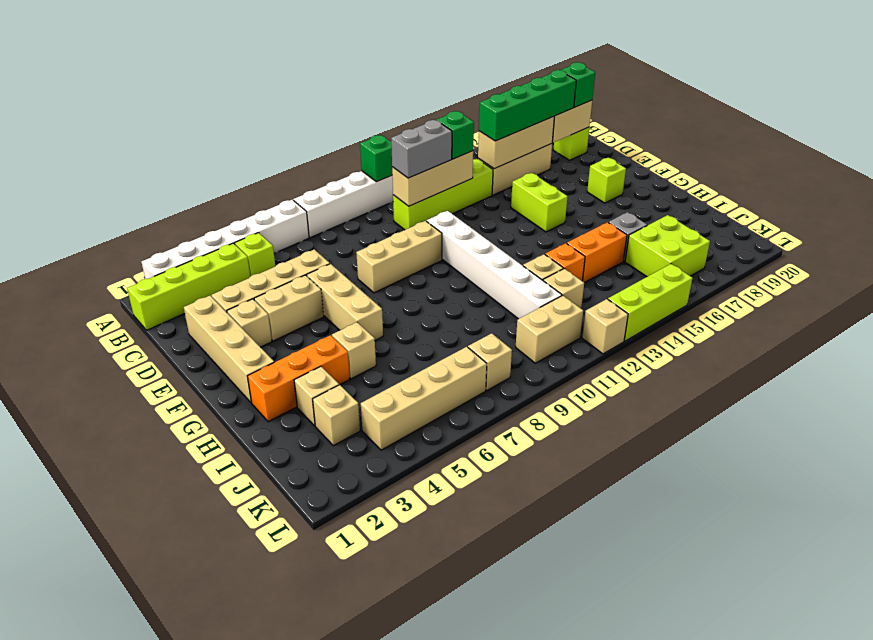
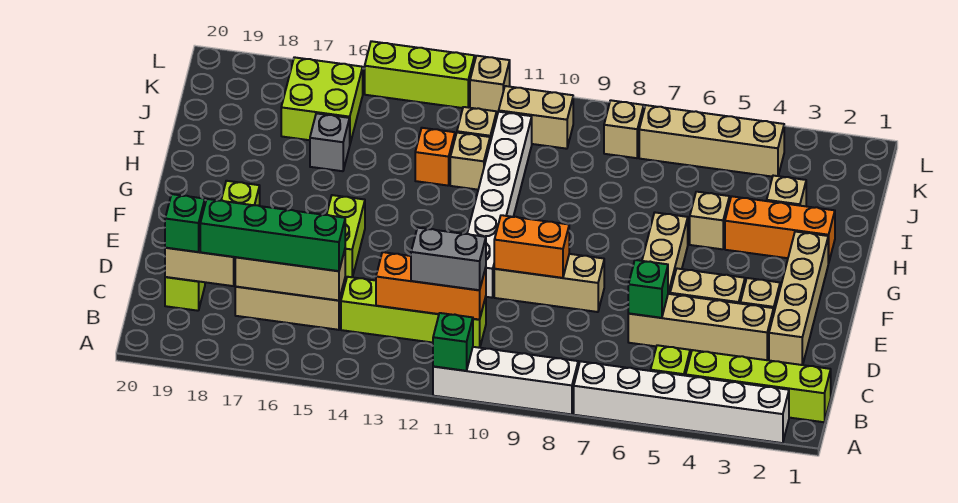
tan brick C11:C13 level 2 -> orange brick C11:C13 level 2
green brick C13 level 3 -> green brick D6 level 2
orange brick I14:I15 level 1 -> orange brick E9:E10 level 2
tan brick J3 level 1 -> none

